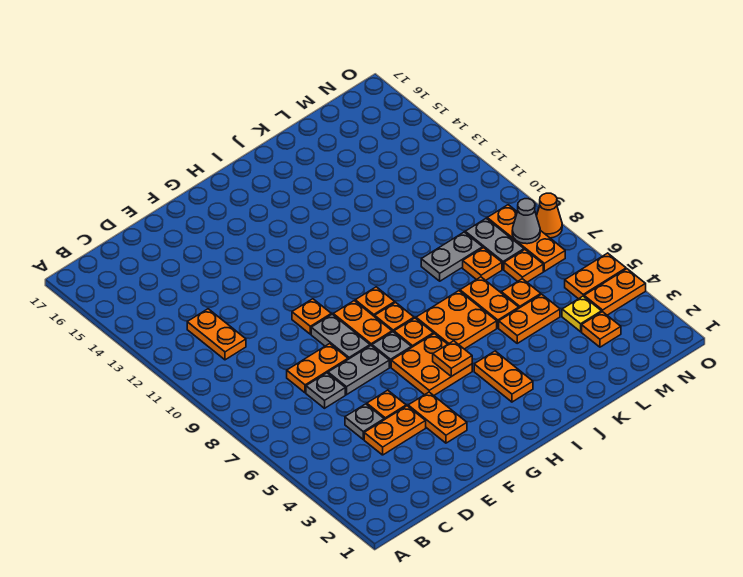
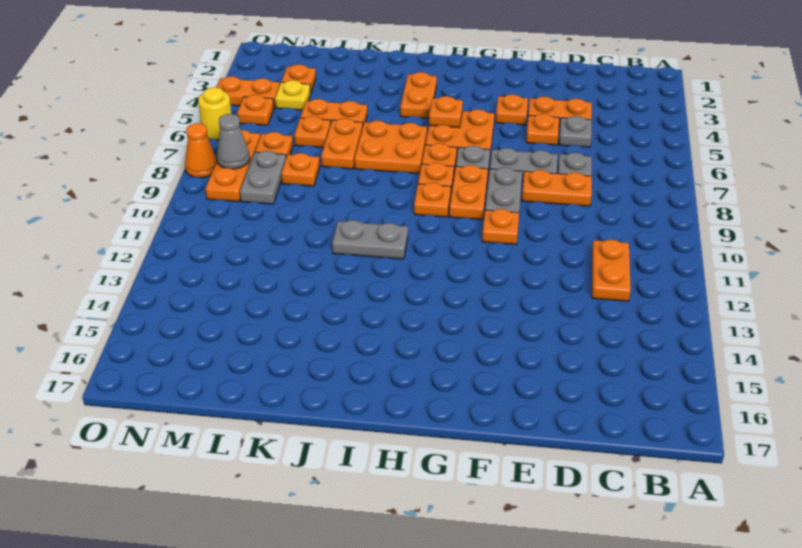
orange plate F3:F4 level 1 -> orange plate F4 level 1
grey plate K9:L9 level 1 -> grey plate I11:J11 level 1
orange plate N5:O5 level 1 -> orange plate N5 level 1
none -> yellow round brick O6 level 1

